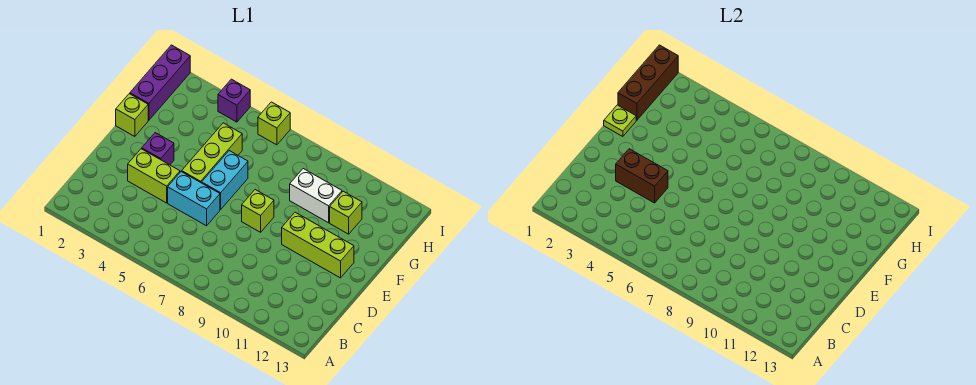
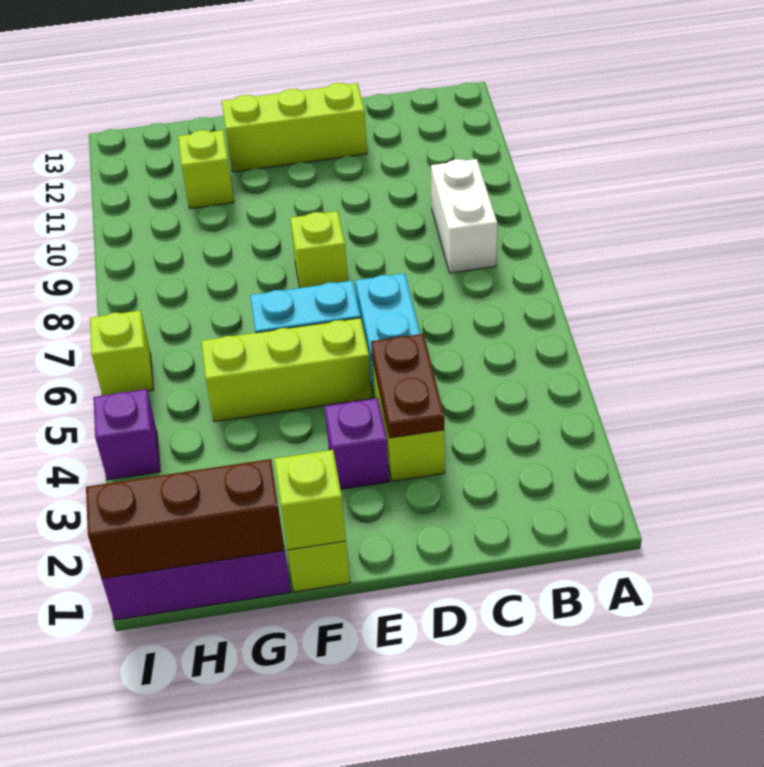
brown brick D3:D4 level 2 -> brown plate D3:D4 level 2
lime brick E10:E12 level 1 -> lime brick D12:F12 level 1
lime plate F1 level 2 -> lime brick F1 level 2
white brick G9:G10 level 1 -> white brick B8:B9 level 1

